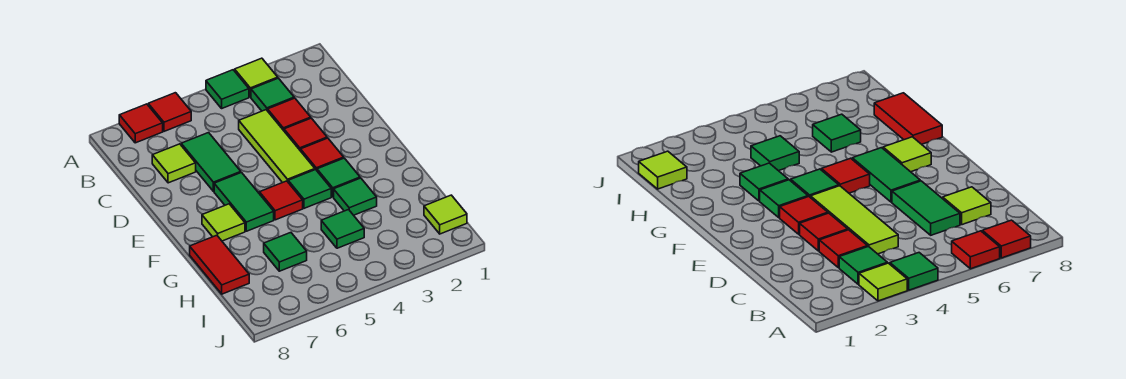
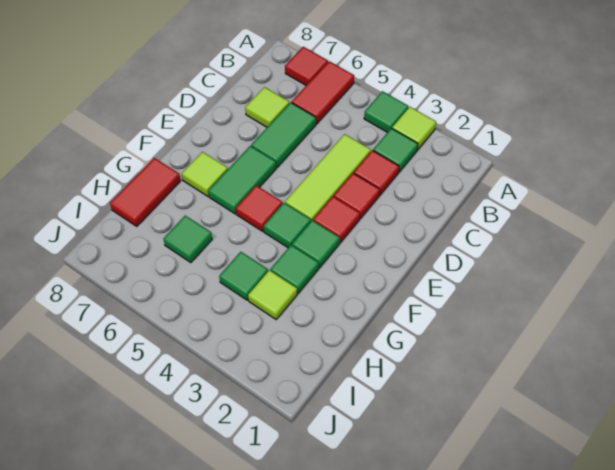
red tile A6 level 1 -> red tile A6:B6 level 1
lime tile I1 level 1 -> lime tile H3 level 1

